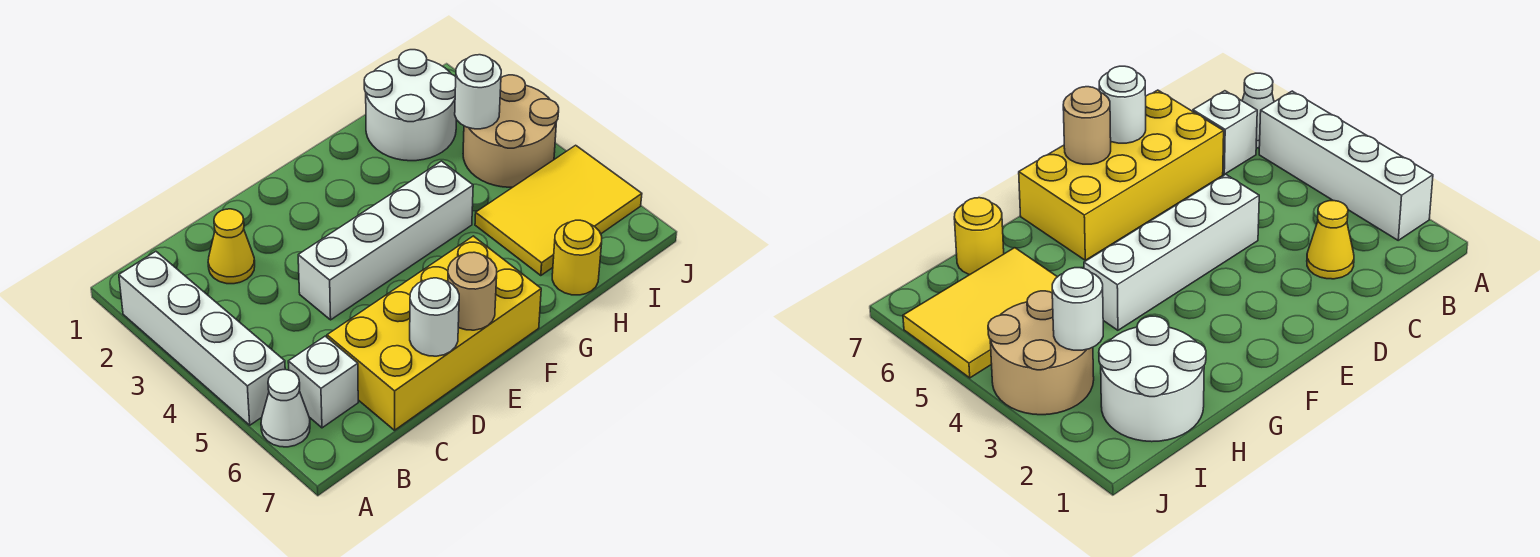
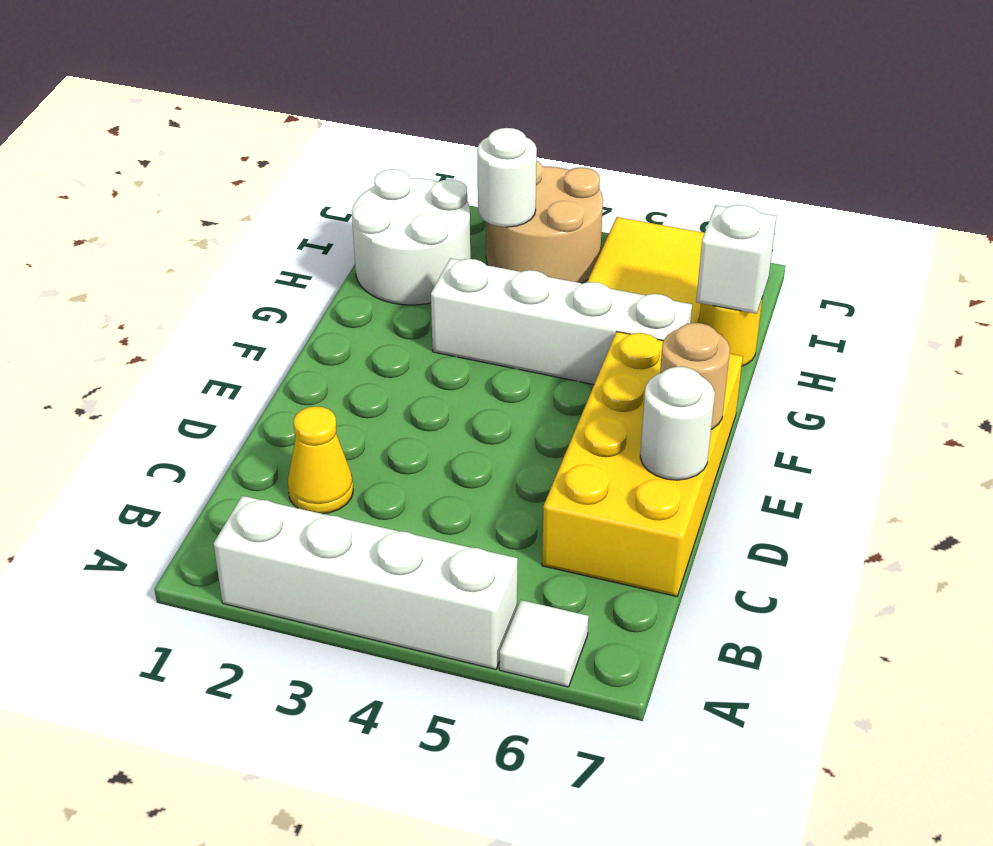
white cone A6 level 1 -> white tile A6 level 1
white brick B6 level 1 -> white brick H7 level 2
white brick D4:G4 level 1 -> white brick G3:G6 level 1

